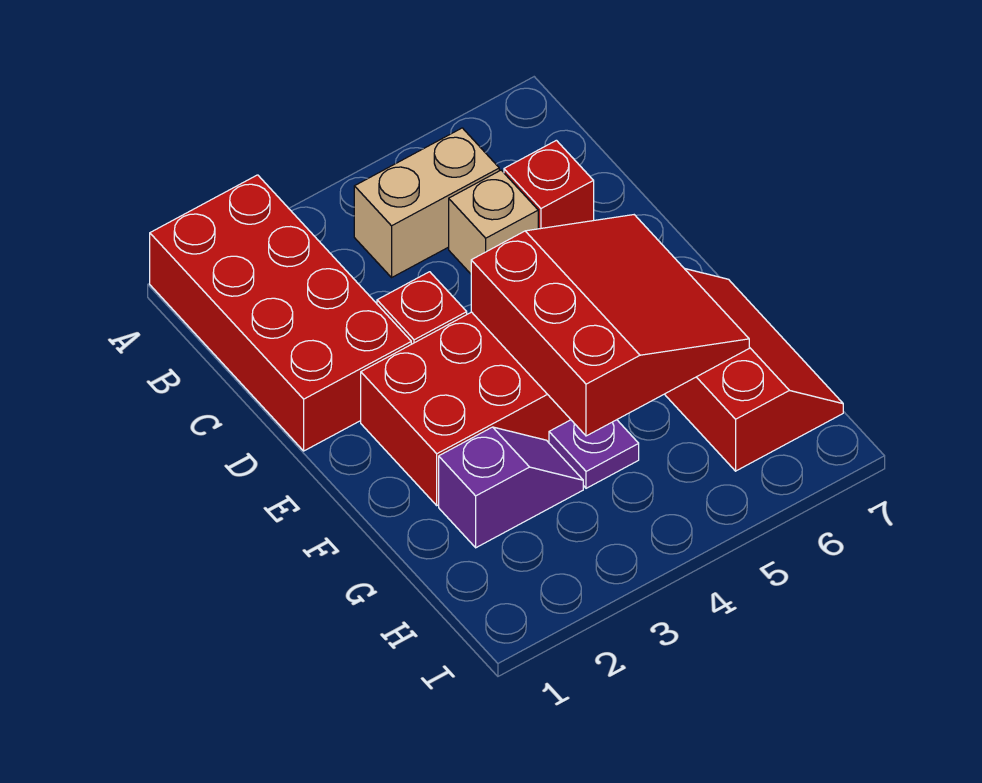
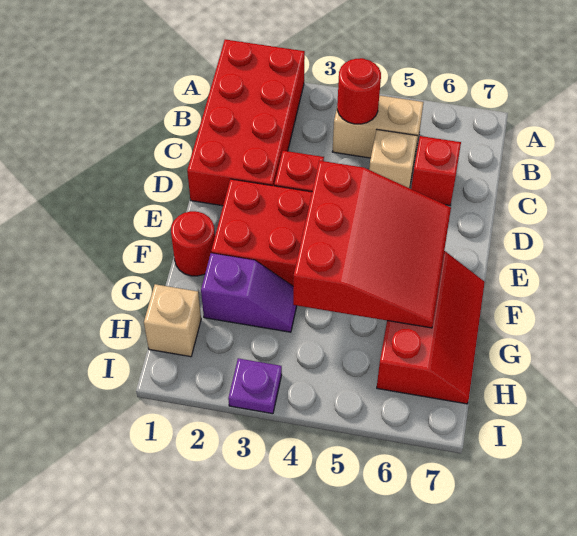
none -> red round brick B4 level 2
none -> red round brick F1 level 1
purple plate G4 level 1 -> purple plate I3 level 1
none -> tan brick H1 level 1

